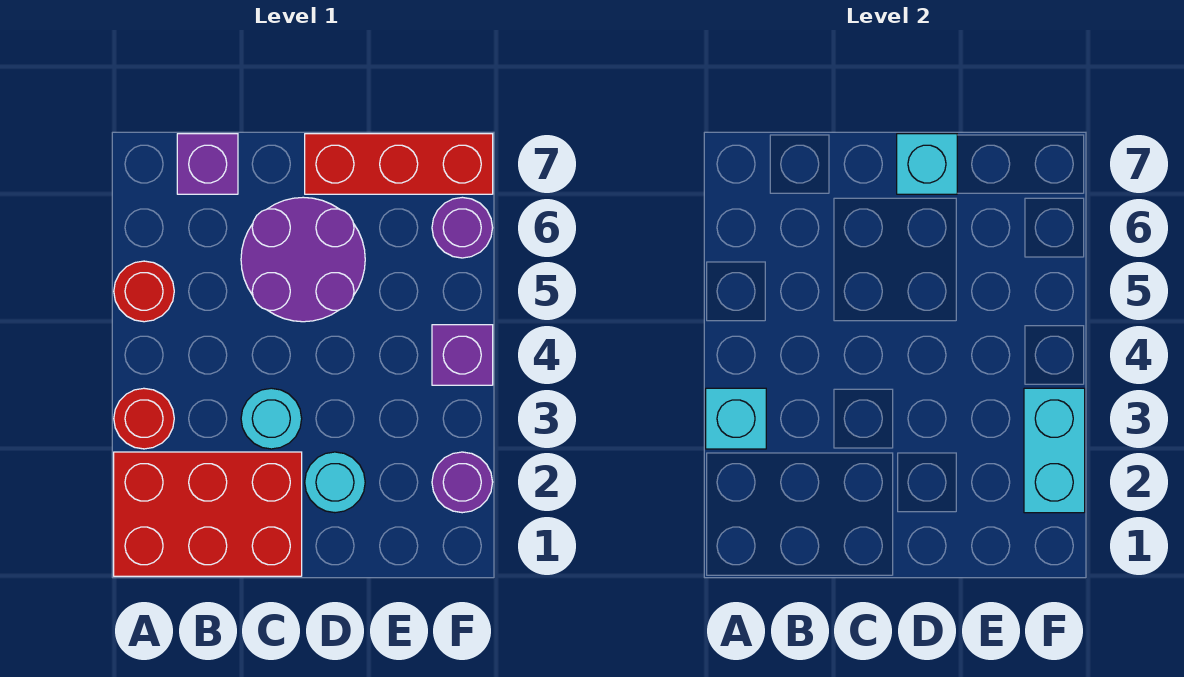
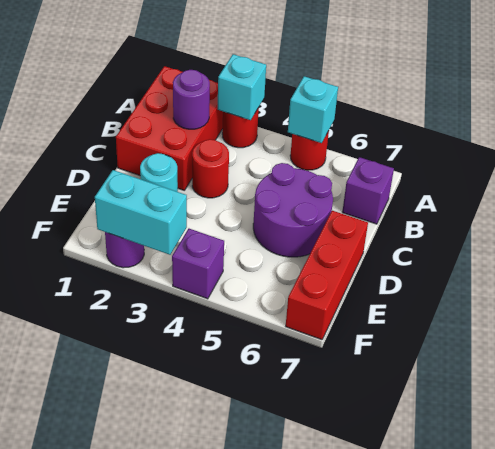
cyan round brick C3 level 1 -> red round brick C3 level 1
cyan brick D7 level 2 -> cyan brick A5 level 2
purple round brick F6 level 1 -> purple round brick B2 level 2

